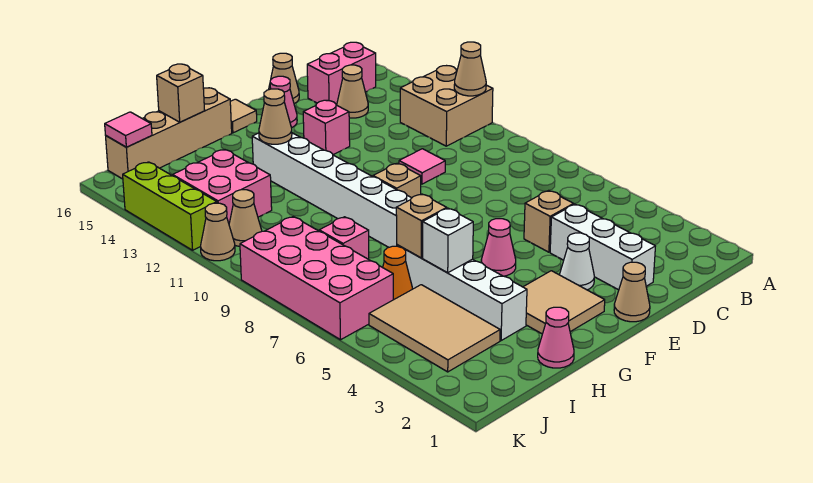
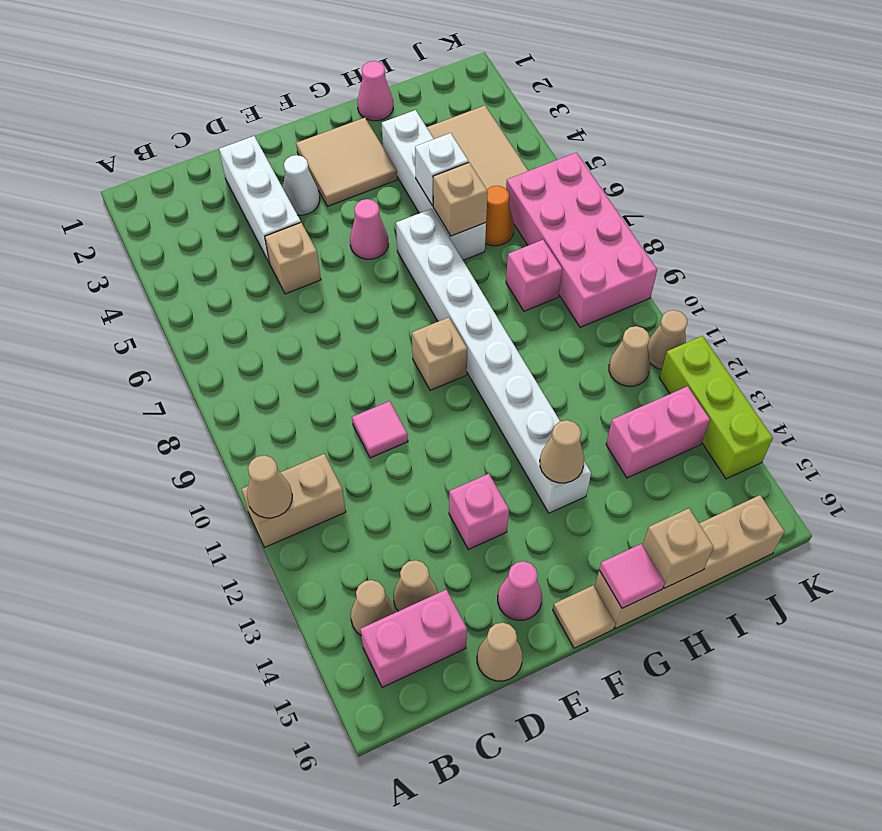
tan brick A11:B12 level 1 -> tan brick A11:B11 level 1
tan cone E1 level 1 -> tan cone B14 level 1
pink brick I12:J13 level 1 -> pink brick I13:J13 level 1
pink tile J16 level 2 -> pink tile G16 level 2

